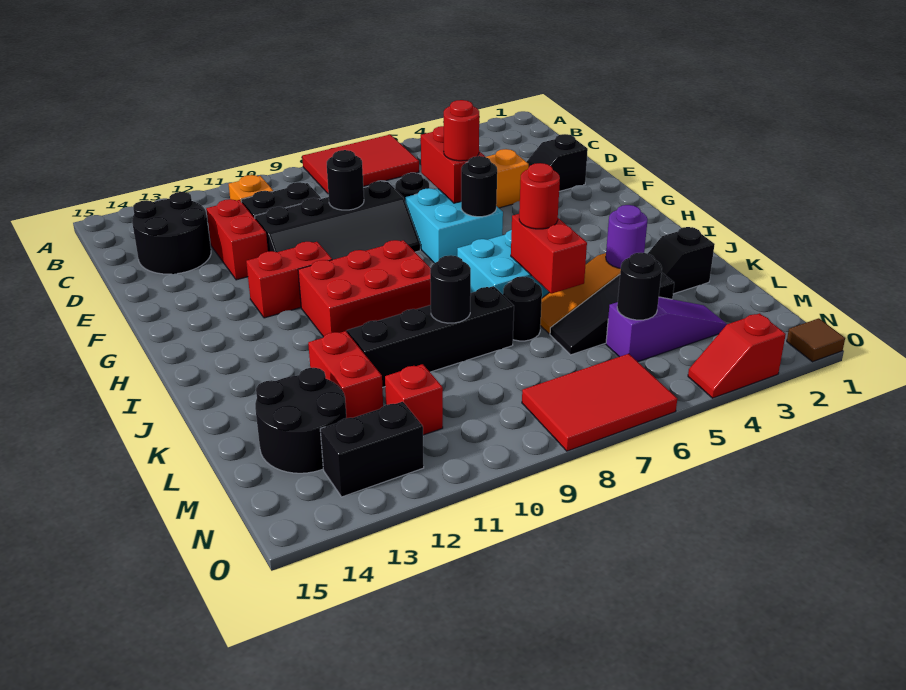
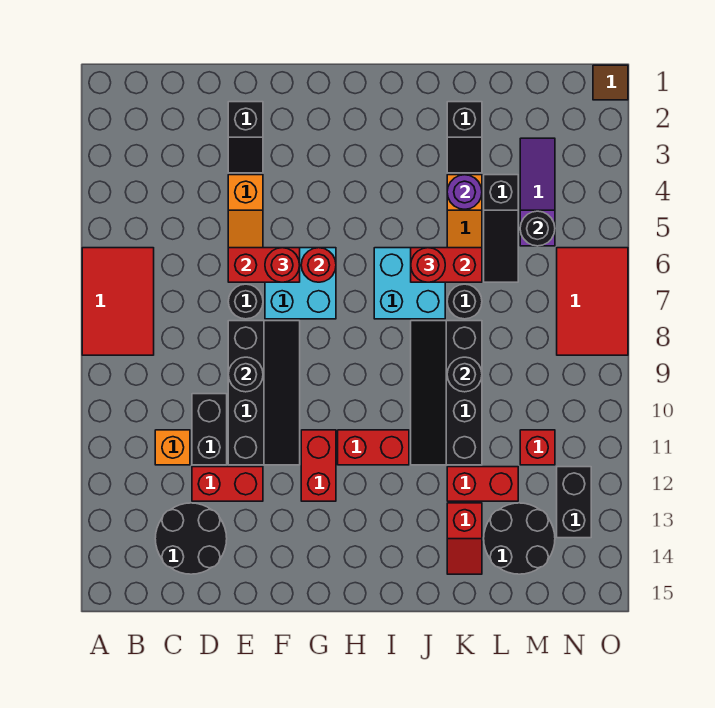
black round brick G6 level 2 -> red round brick G6 level 2
red brick H9:I11 level 1 -> red brick H11:I11 level 1
red slope O3:O4 level 1 top 3 -> red slope K13:K14 level 1 top 13

